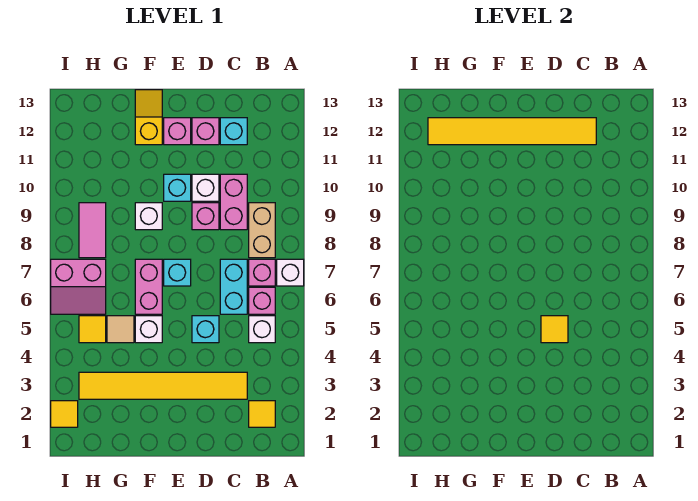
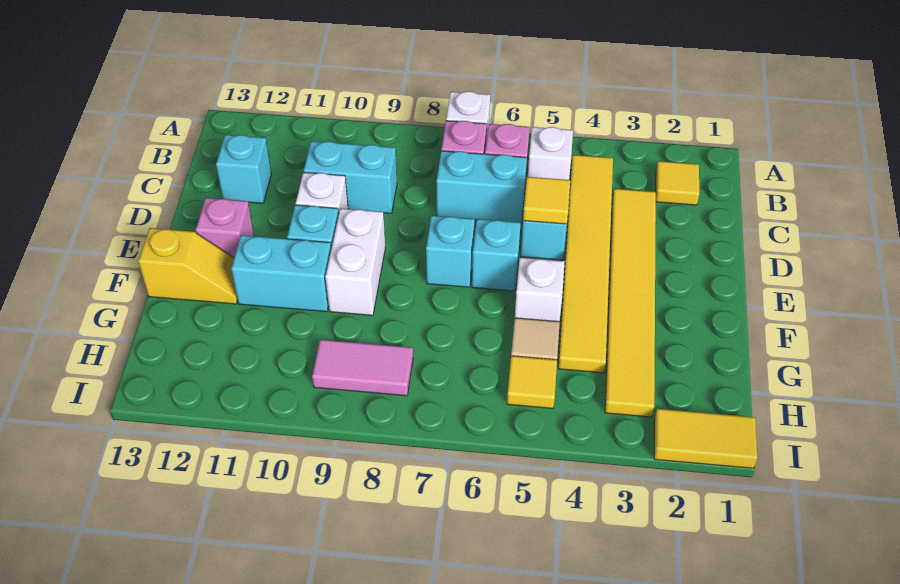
tan brick B8:B9 level 1 -> none
pink brick C9:C10 level 1 -> cyan brick C9:C10 level 1
yellow tile C12:H12 level 2 -> yellow tile B4:G4 level 1
pink brick D9 level 1 -> none
pink brick D12 level 1 -> none
none -> cyan brick E6 level 1
pink brick F6:F7 level 1 -> none
white brick F9 level 1 -> white brick E9:F9 level 1
none -> cyan brick F10:F11 level 1
yellow slope F12:F13 level 1 top 12 -> yellow slope F12:F13 level 1 top 13
pink slope H6:I7 level 1 top 7 -> none
yellow tile I2 level 1 -> yellow tile I1:I2 level 1

